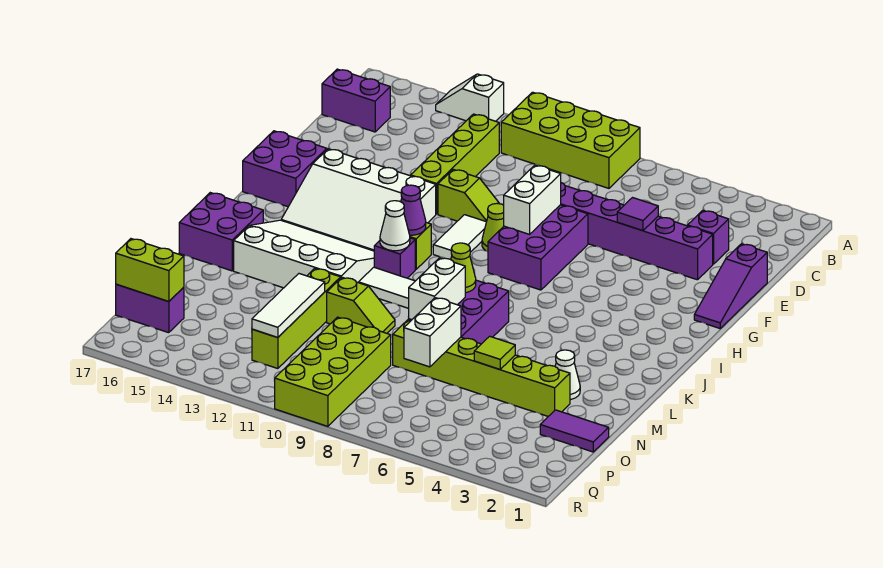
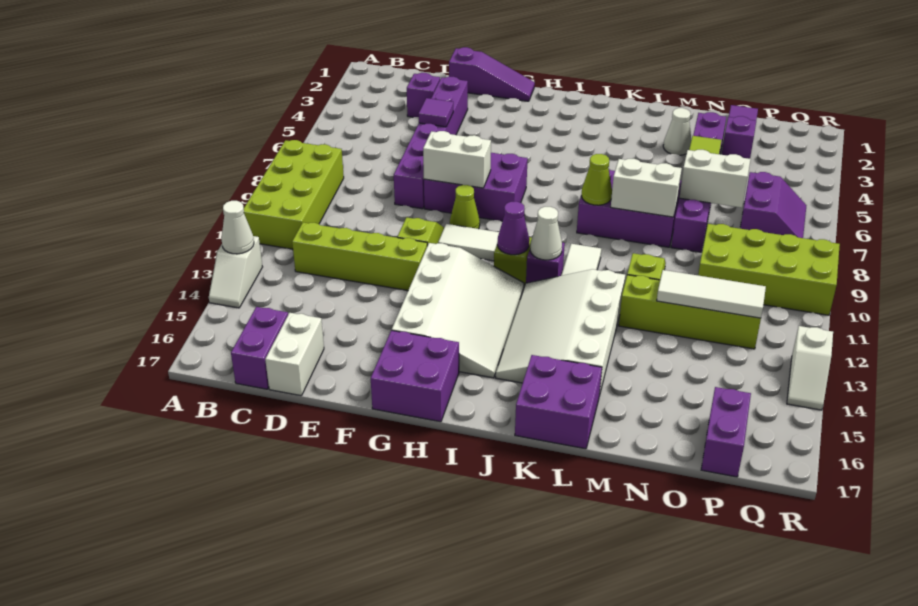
none -> white cone A13 level 2
none -> white brick D16:D17 level 1
lime brick N3:N8 level 1 -> purple brick N3:N8 level 1
none -> purple brick O3 level 1
none -> purple slope P6:Q7 level 1 top P
lime brick P16:P17 level 2 -> none
none -> white slope R13:R14 level 1 top 13

